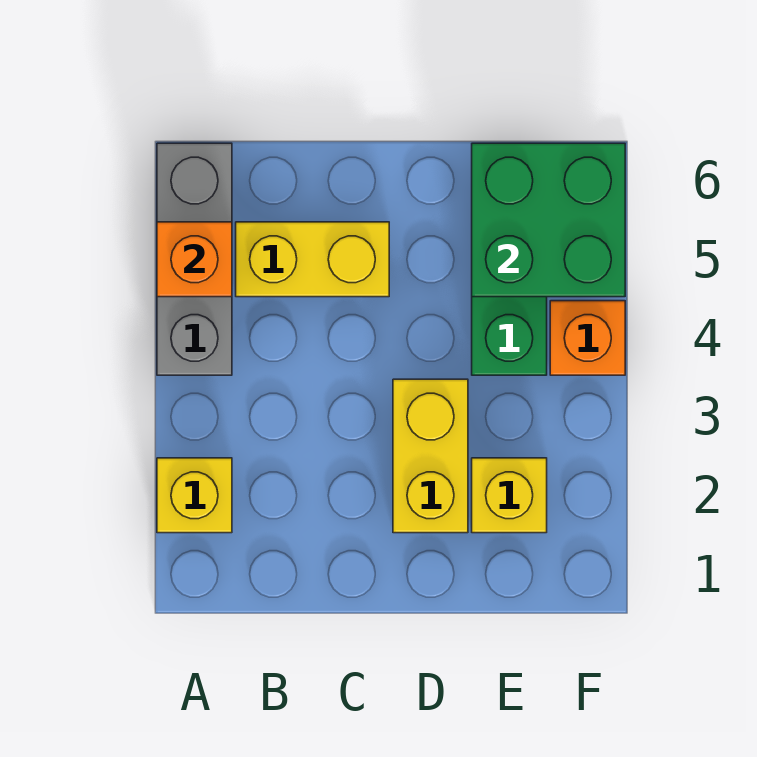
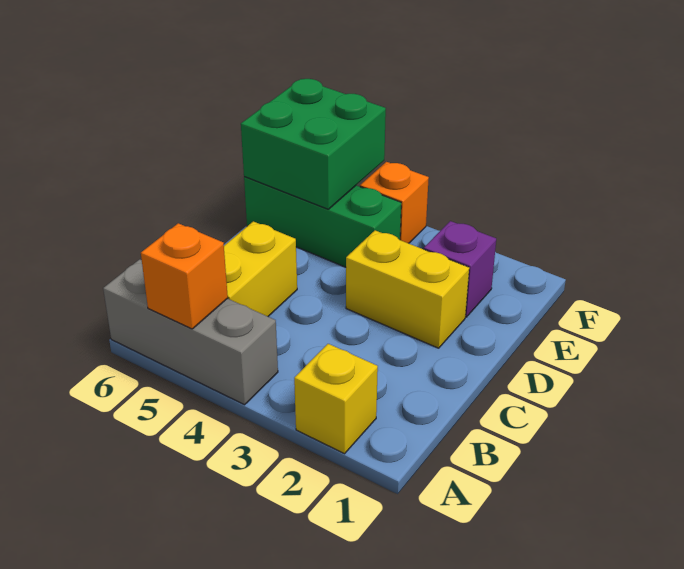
yellow brick E2 level 1 -> purple brick E2 level 1

